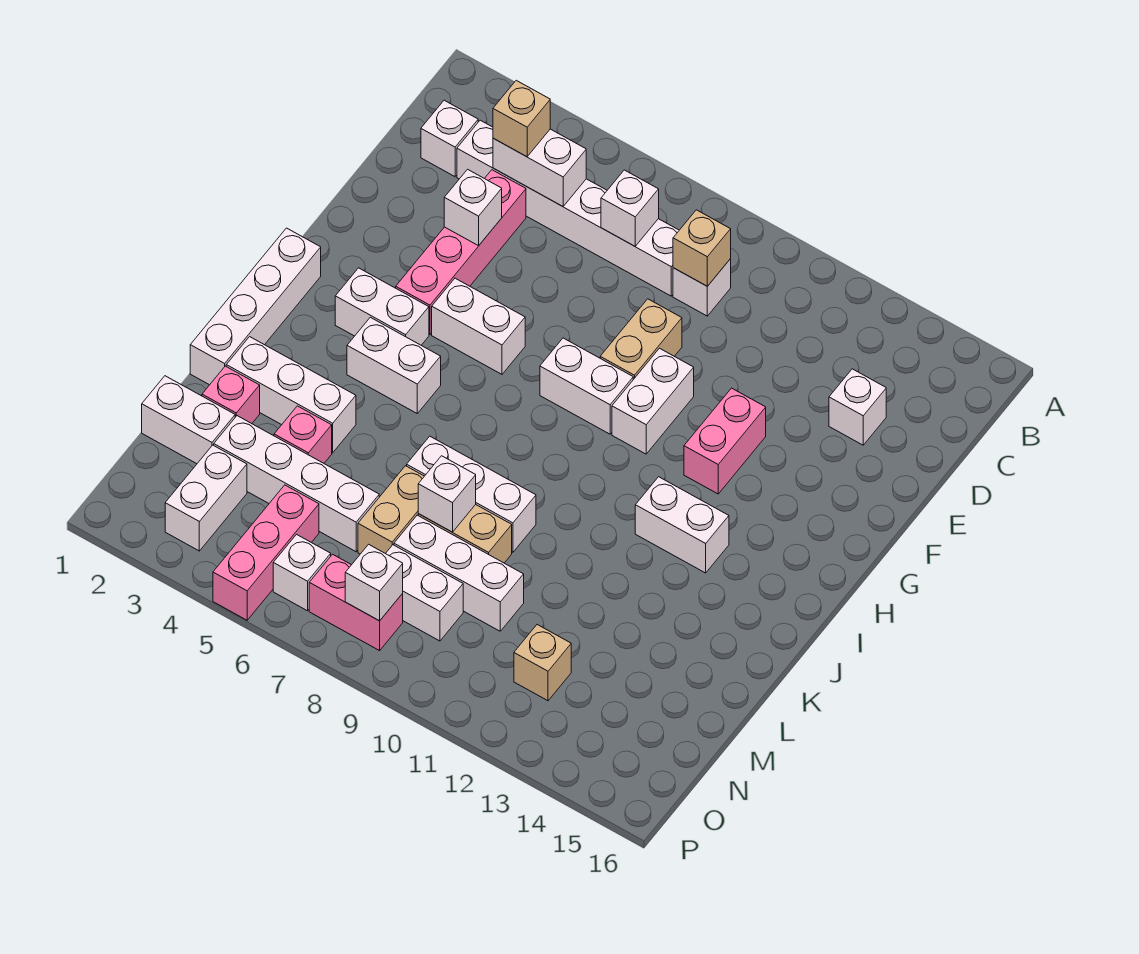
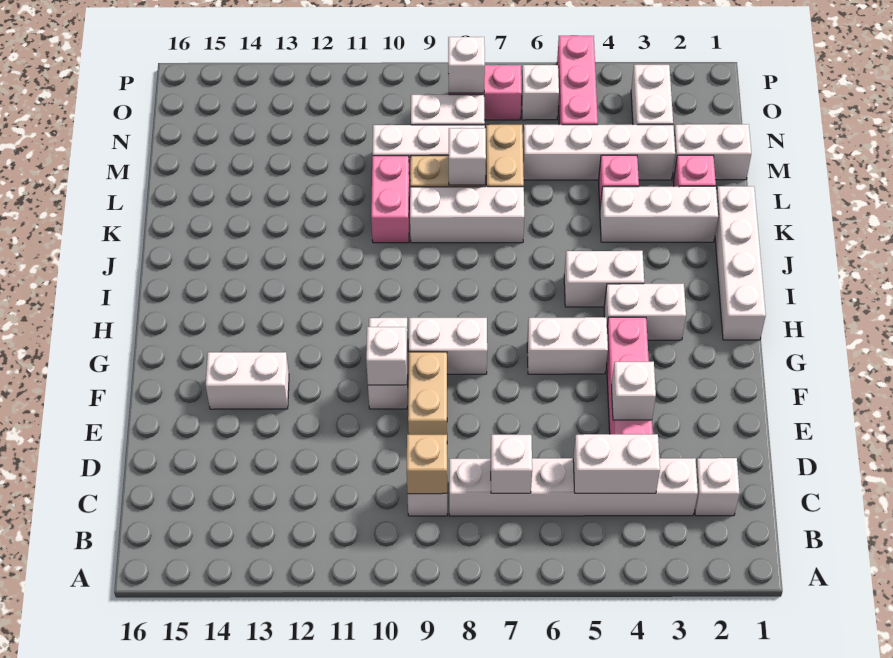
tan brick C4 level 3 -> none
white brick D14 level 1 -> white brick F10 level 2
pink brick F12:G12 level 1 -> pink brick K10:L10 level 1
white brick I12:I13 level 1 -> white brick F13:F14 level 1
tan brick N12 level 1 -> none

